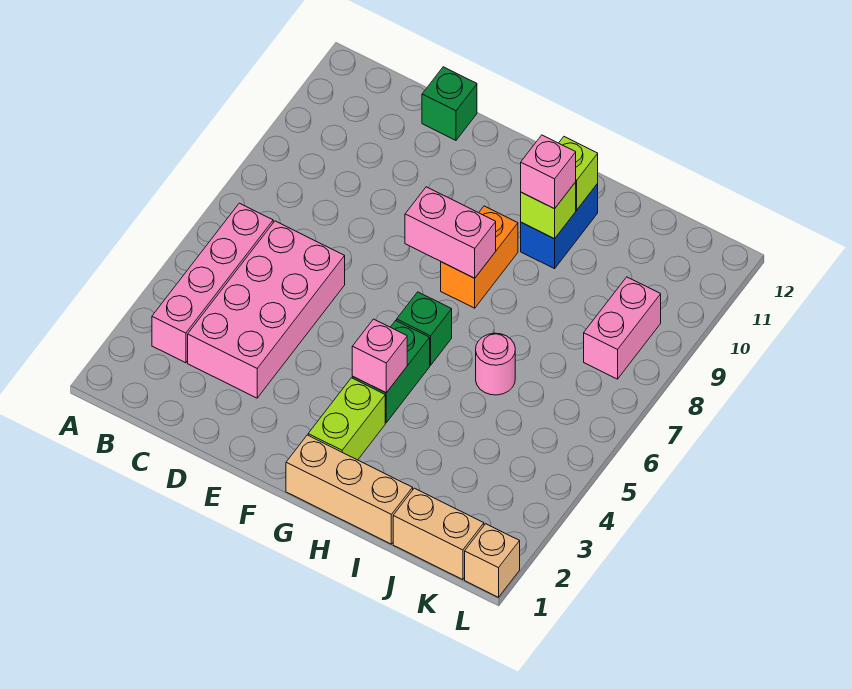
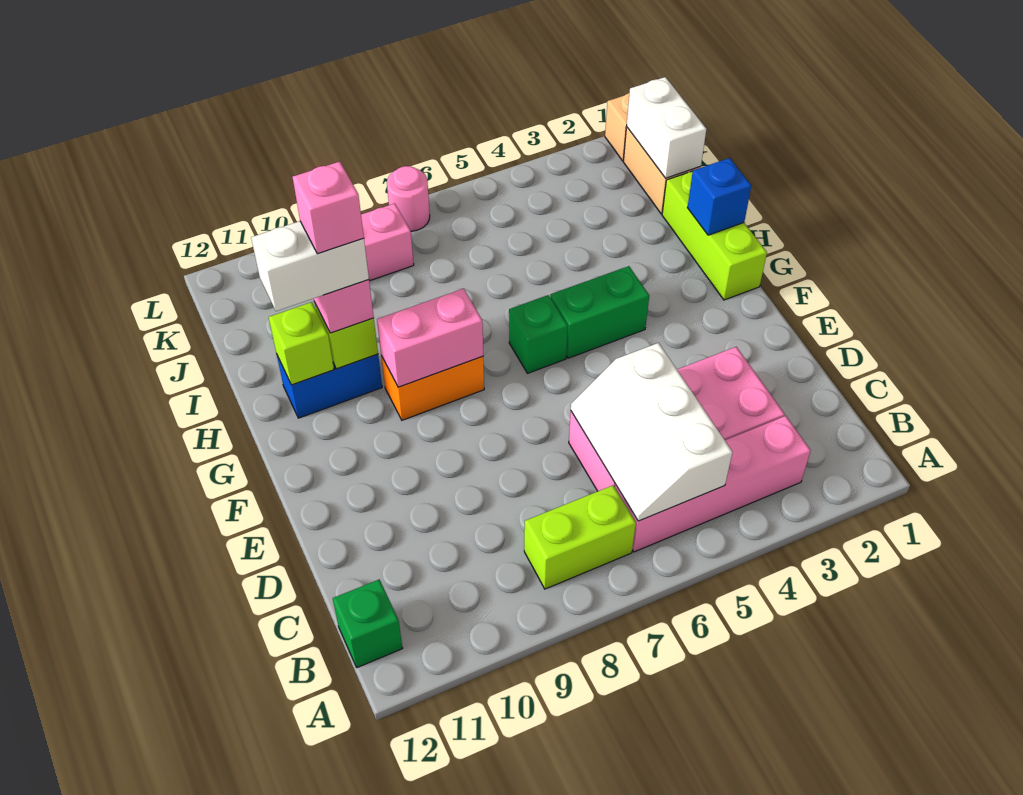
none -> white slope B5:D6 level 2 top 5
green brick D12 level 1 -> green brick B12 level 1
pink brick F8:G8 level 2 -> pink brick G8:G9 level 2
tan brick G1:I1 level 1 -> lime brick G1:I1 level 1
lime brick G2:G3 level 1 -> lime brick B7:B8 level 1
pink brick G4 level 2 -> pink brick H10 level 5
none -> blue brick H1 level 2
none -> white brick H10:H11 level 4
pink round brick I6 level 1 -> pink round brick L7 level 1
none -> white brick J1:K1 level 2

